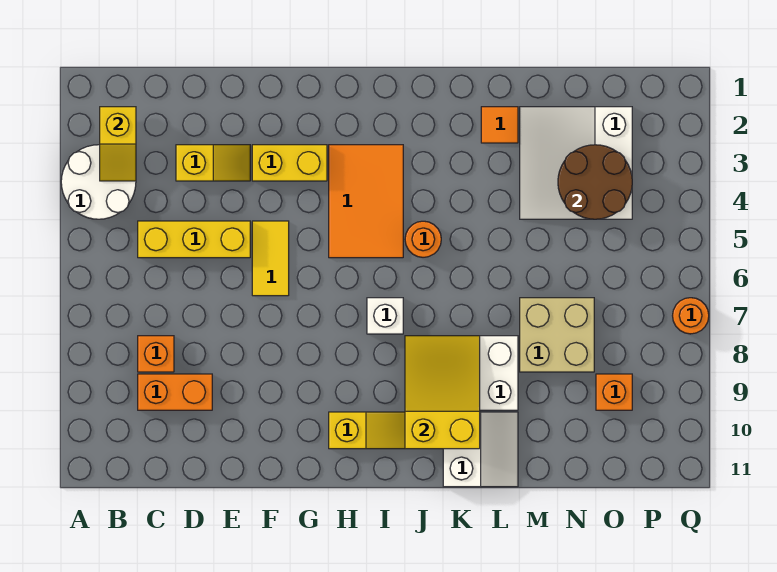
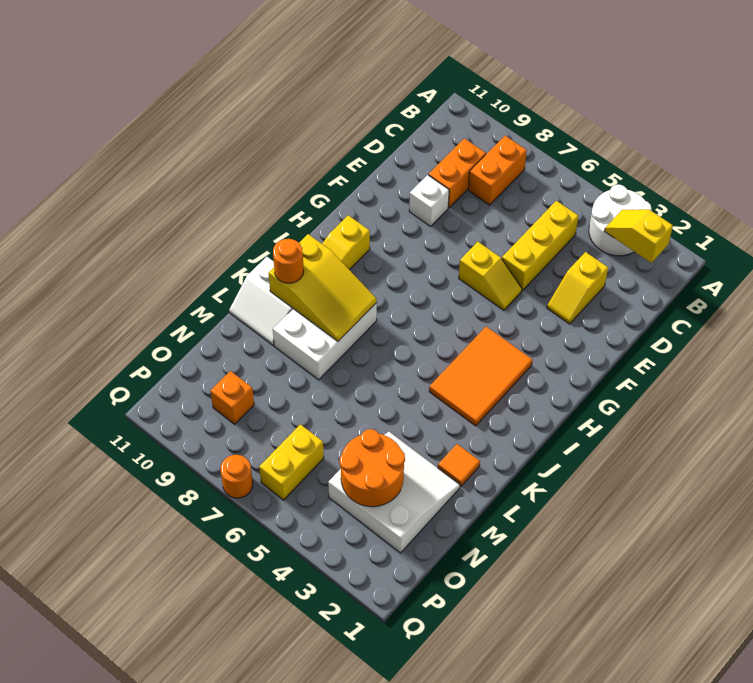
orange brick C8 level 1 -> orange brick B8:C8 level 1
yellow brick F3:G3 level 1 -> yellow brick O6:P6 level 1
yellow tile F5:F6 level 1 -> yellow slope F5:F6 level 1 top 6
orange tile H3:I5 level 1 -> orange tile H3:J4 level 1
white brick I7 level 1 -> white brick E9 level 1
orange round brick J5 level 1 -> orange round brick K10 level 3
tan brick M7:N8 level 1 -> none
brown round brick N3:O4 level 2 -> orange round brick N3:O4 level 2

